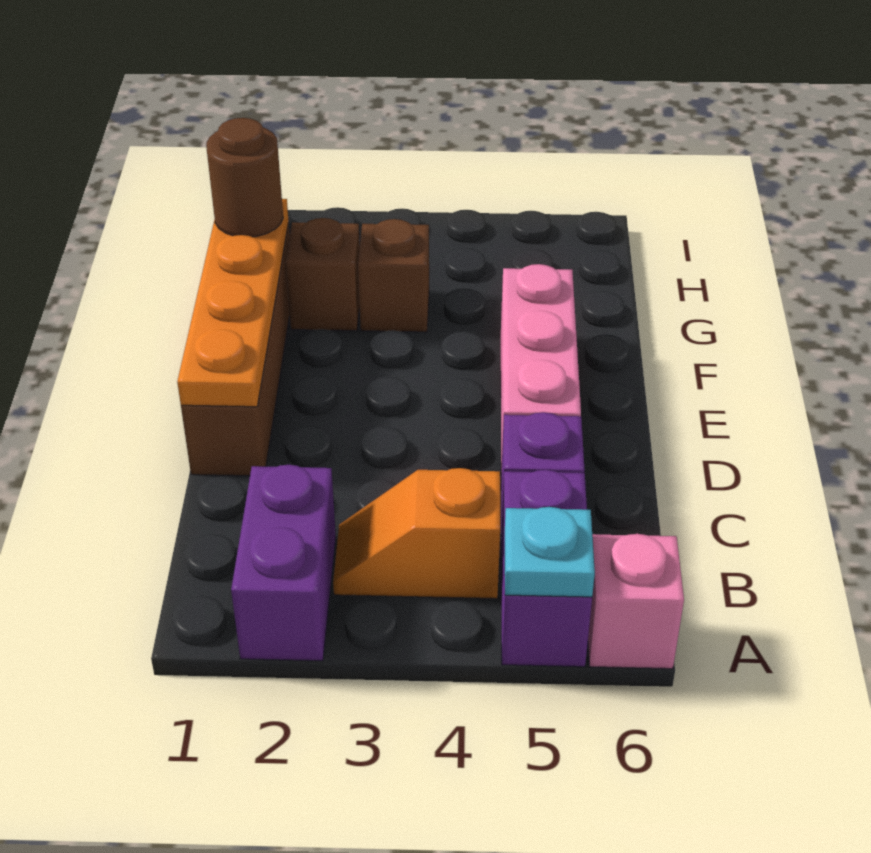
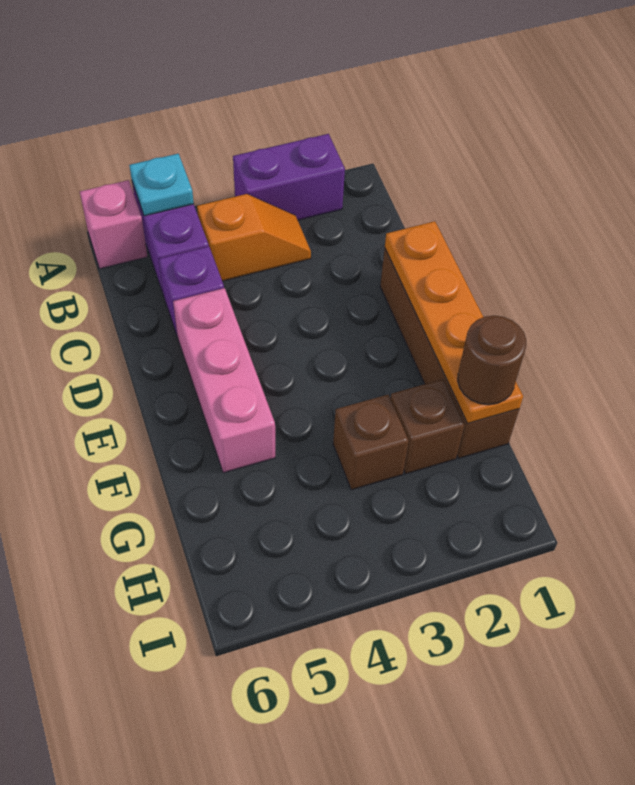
purple brick A2:B2 level 1 -> purple brick A2:A3 level 1

